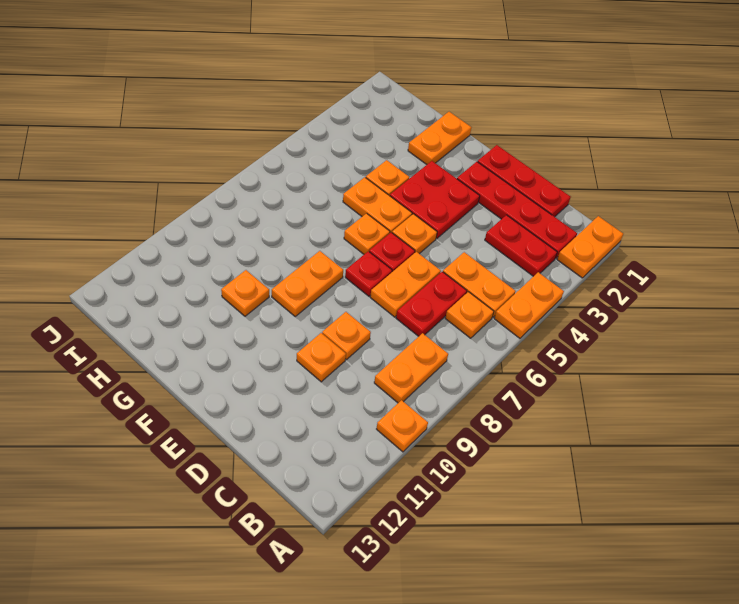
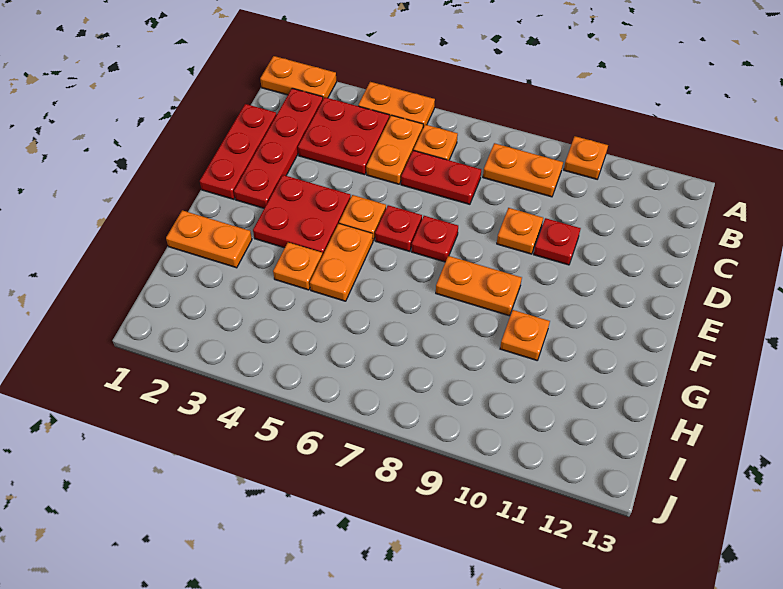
red plate B3:C3 level 1 -> red plate B3:C4 level 1
orange plate D6:D7 level 1 -> none
orange plate D10 level 1 -> red plate D10 level 1
orange plate F6 level 1 -> none

